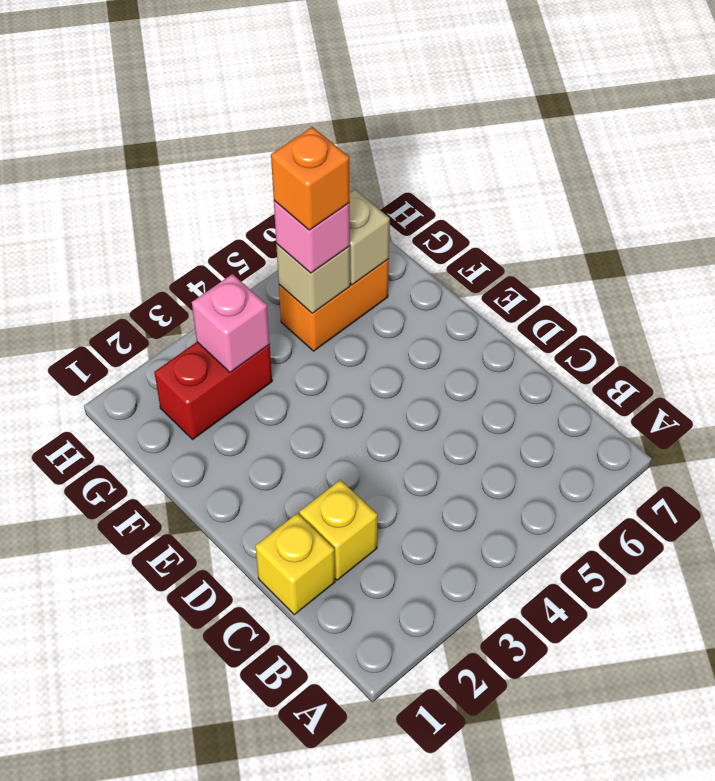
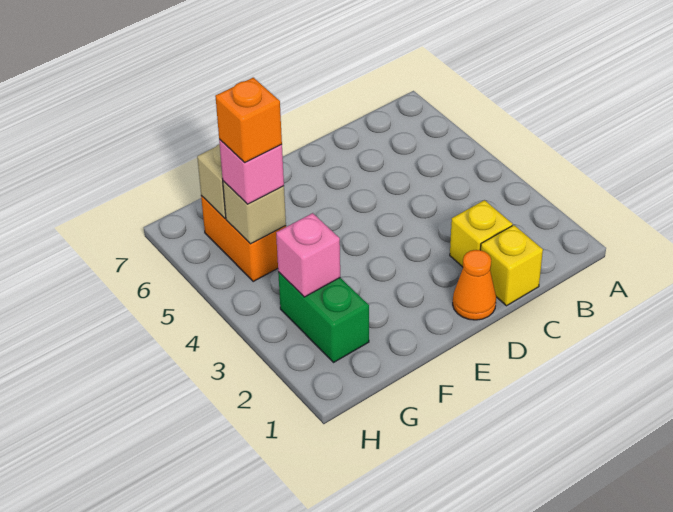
none -> orange cone D1 level 1
red brick G2:G3 level 1 -> green brick G2:G3 level 1

